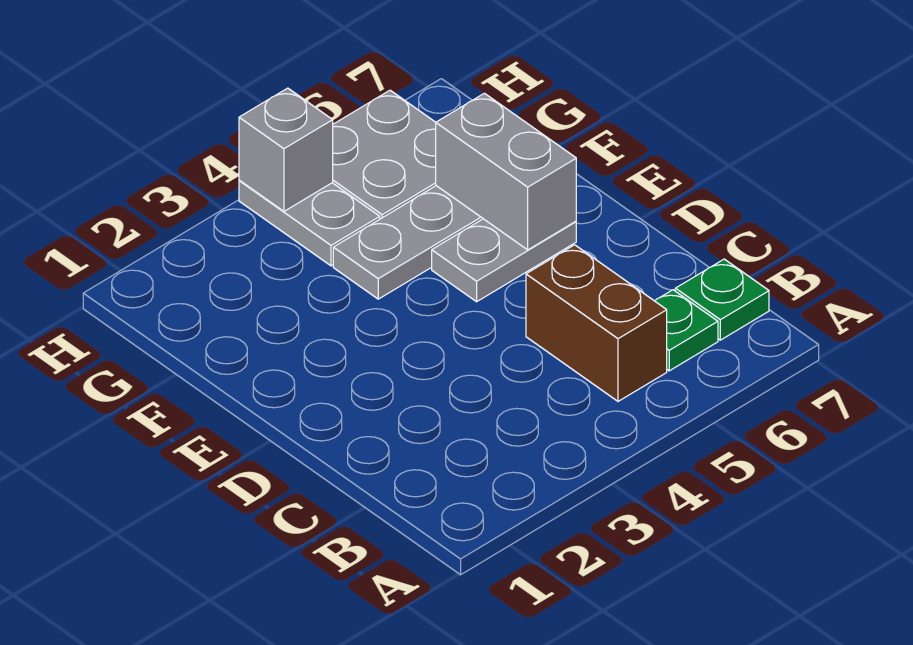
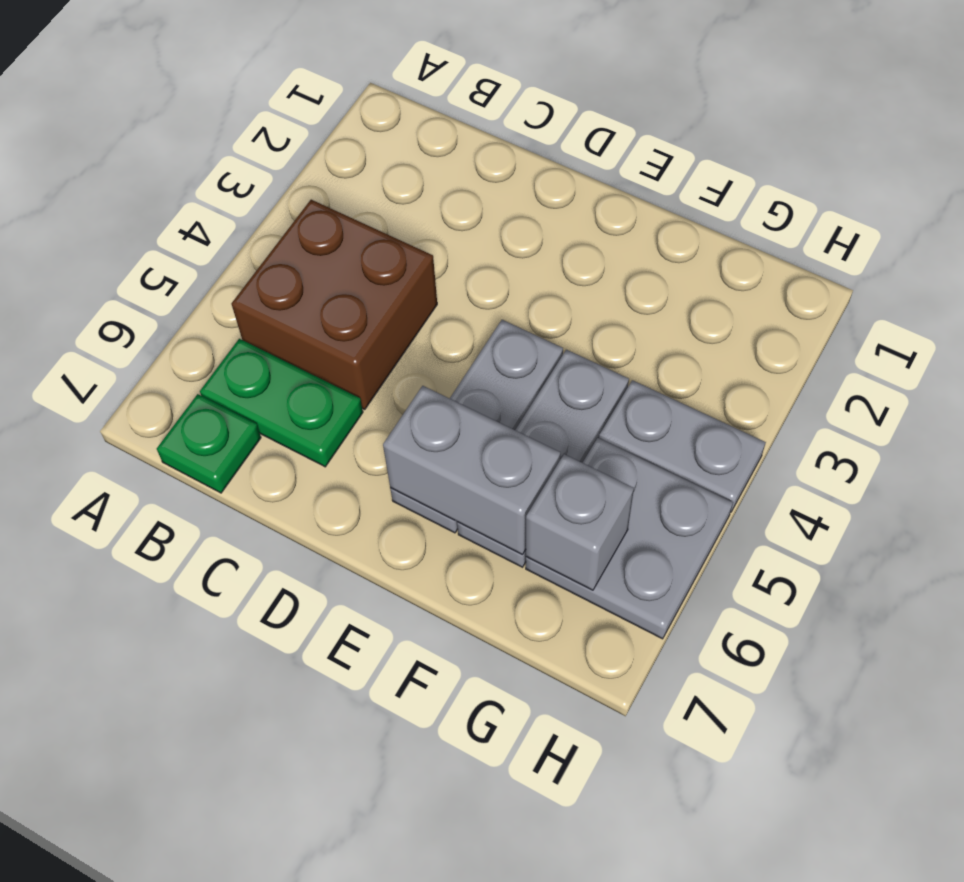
brown brick B5:C5 level 1 -> brown brick B4:C5 level 1
green plate B6 level 1 -> green plate B6:C6 level 1
grey plate E5:E6 level 1 -> grey plate E4:E6 level 1
grey brick H4 level 2 -> grey brick G6 level 2

